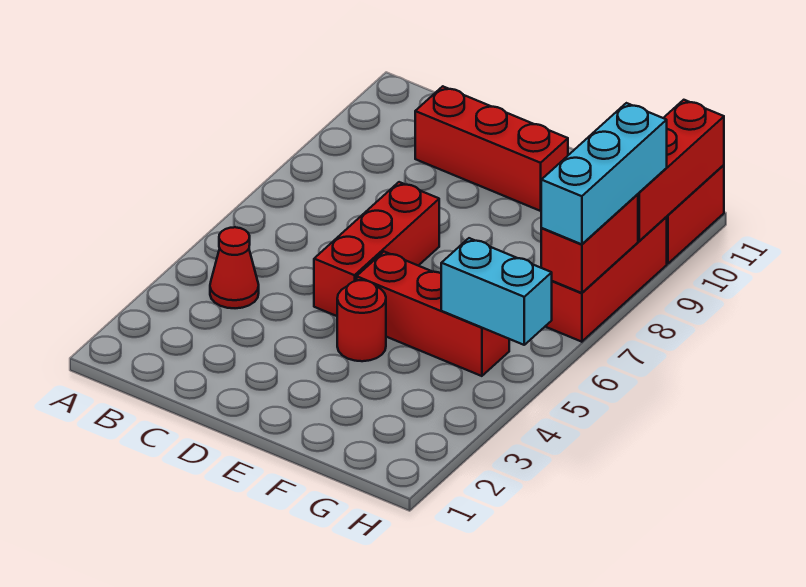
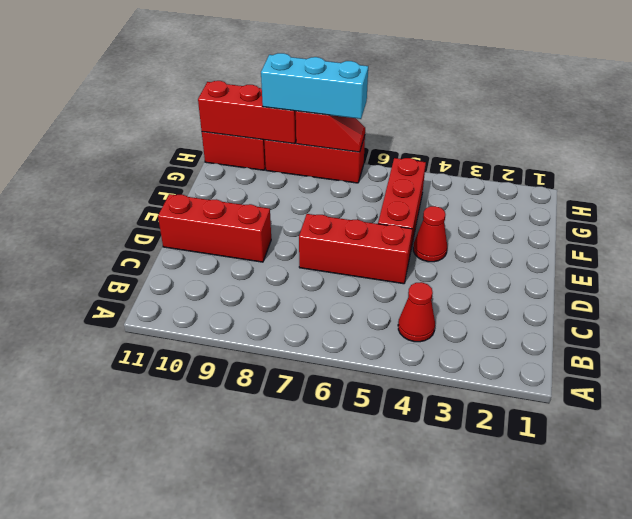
red brick C10:E10 level 1 -> red brick D9:D11 level 1
red round brick E4 level 1 -> red cone E4 level 1
cyan brick G5:H5 level 2 -> none
red brick H7:H8 level 2 -> red slope H7:H8 level 2 top 8

